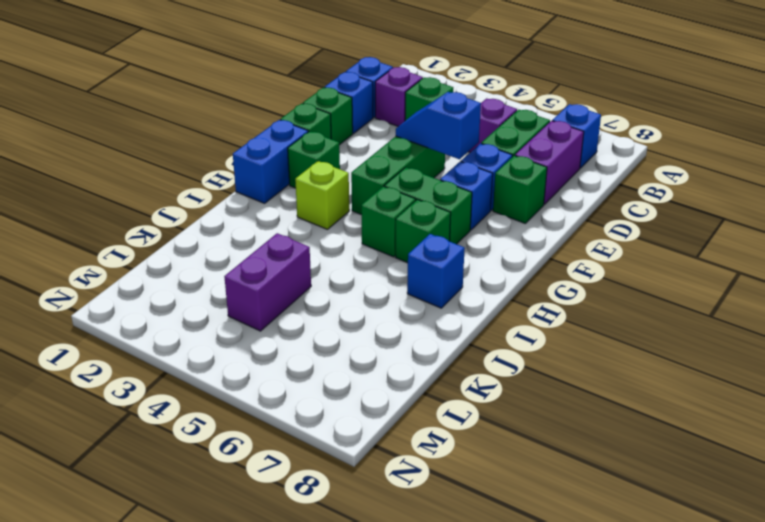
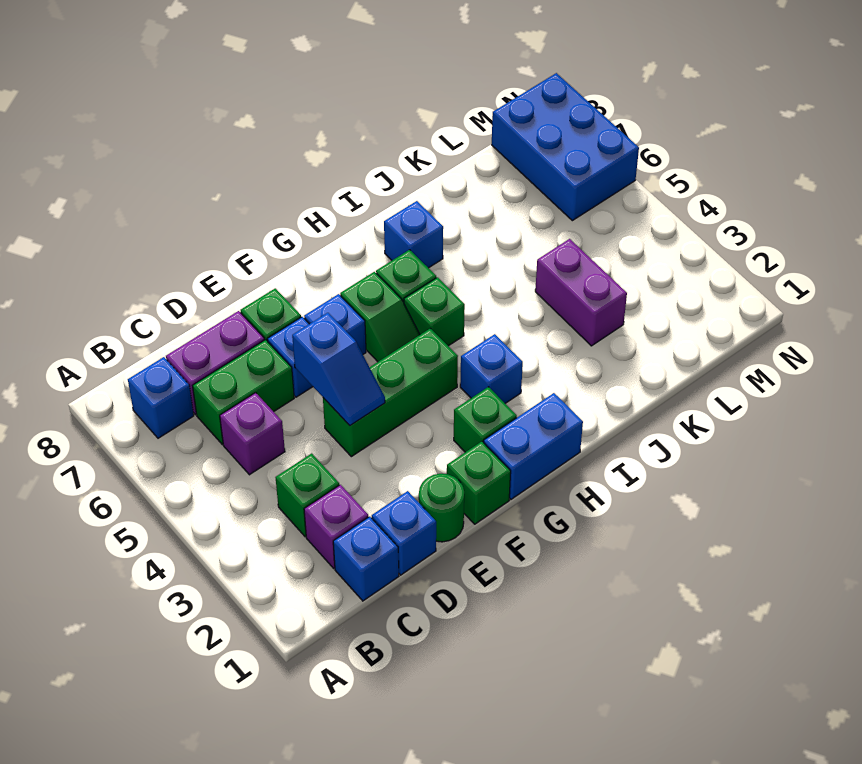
green brick E1 level 1 -> green round brick E1 level 1
green brick G5:G6 level 1 -> green slope G5:G6 level 1 top 6
lime brick H3 level 1 -> blue brick H3 level 1
purple brick K4:L4 level 1 -> purple brick K3:K4 level 1
none -> blue brick M6:N8 level 1

